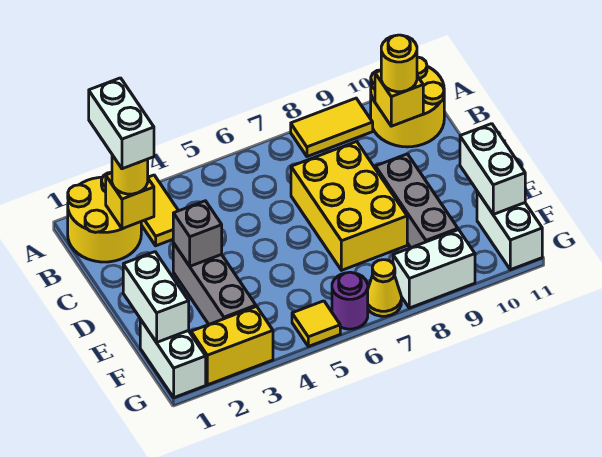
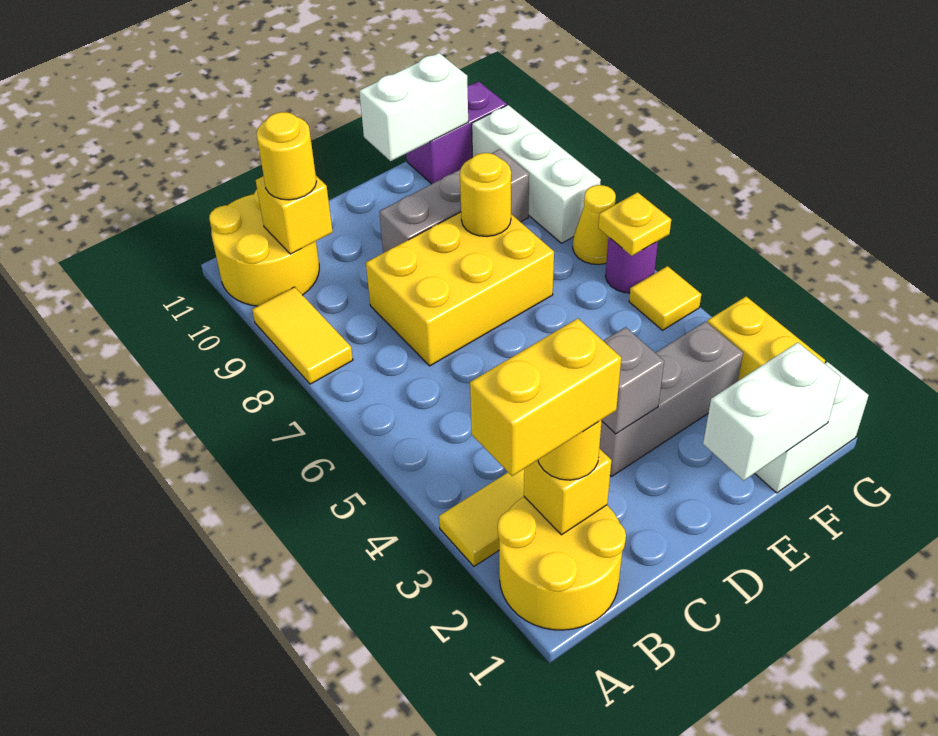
white brick A2:B2 level 4 -> yellow brick A2:B2 level 4
none -> yellow round brick E8 level 2
white brick F11:G11 level 1 -> purple brick F11:G11 level 1
none -> yellow plate G6 level 2
white brick G8:G9 level 1 -> white brick G8:G10 level 1

